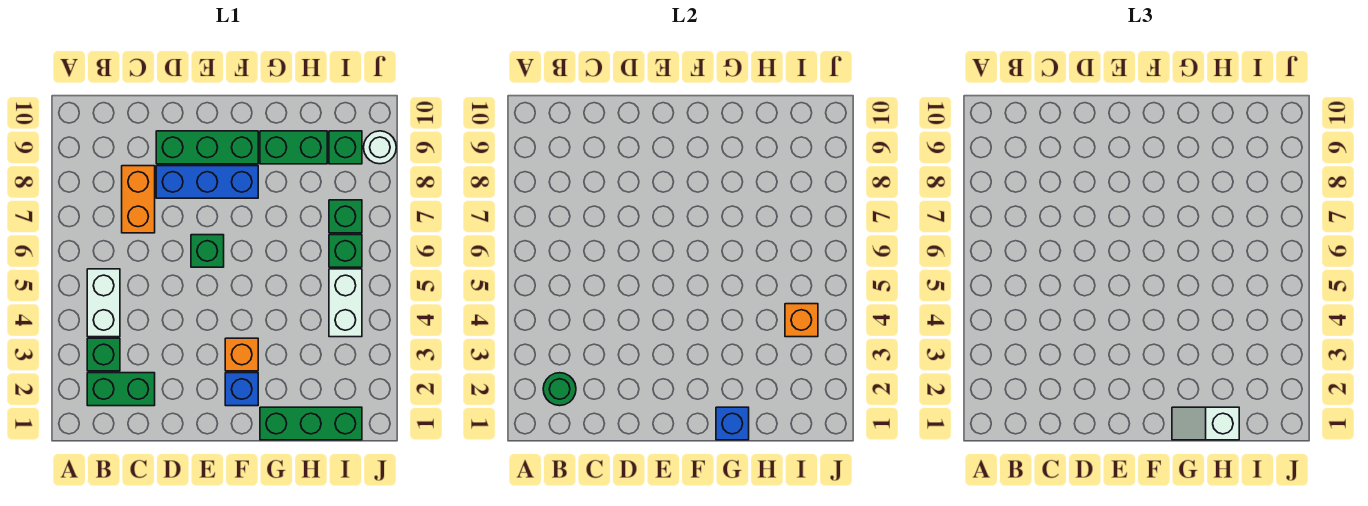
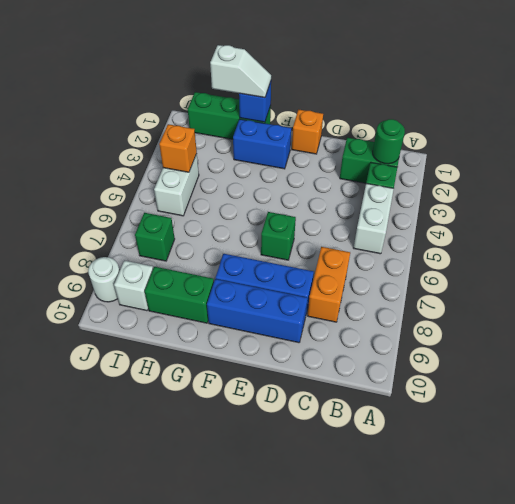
green brick D9:F9 level 1 -> blue brick D9:F9 level 1
blue brick F2 level 1 -> blue brick F2:G2 level 1
orange brick F3 level 1 -> orange brick E1 level 1
green brick I6 level 1 -> none
green brick I9 level 1 -> white brick I9 level 1

